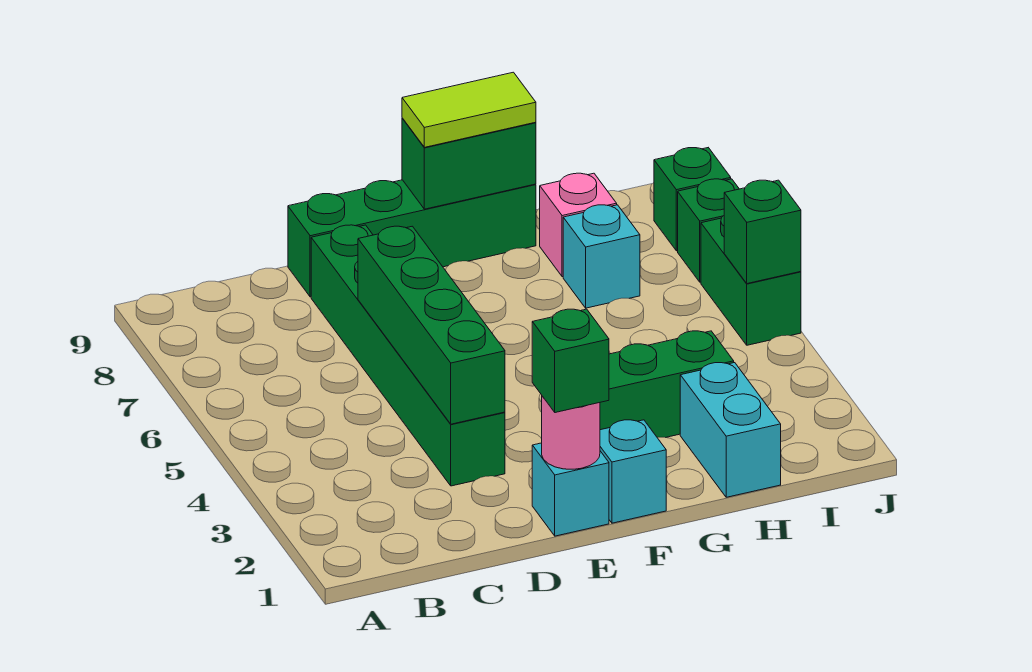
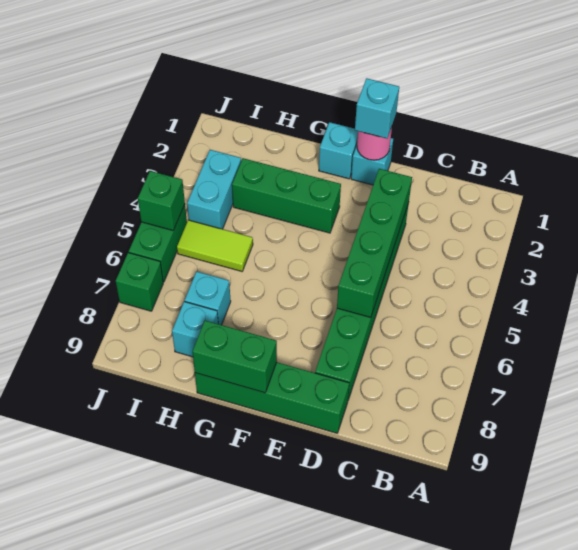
green brick E1 level 3 -> cyan brick E1 level 3
lime tile F9:G9 level 3 -> lime tile H5:I5 level 1
cyan brick H1:H2 level 1 -> cyan brick I3:I4 level 1
pink brick H8 level 1 -> cyan brick H8 level 1
green brick J8 level 1 -> none

